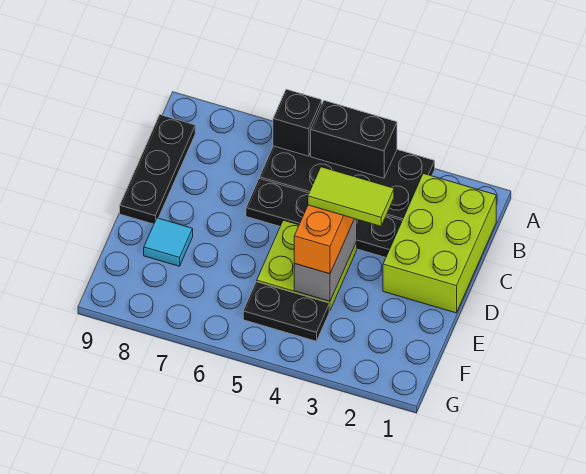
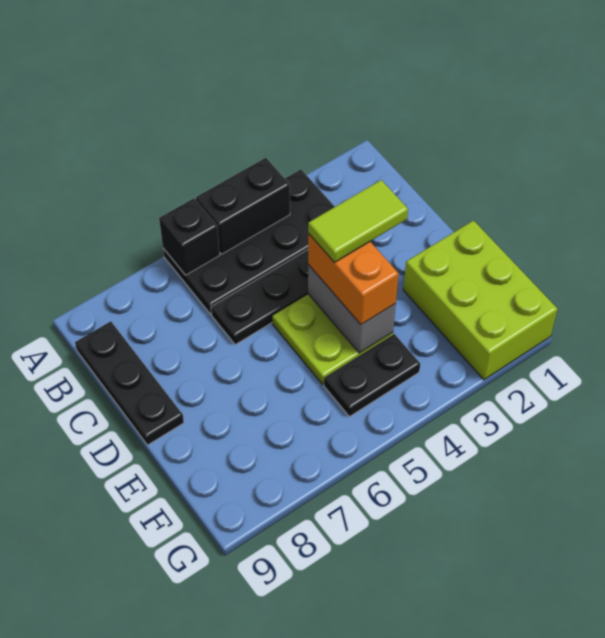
lime brick B1:D2 level 1 -> lime brick E1:G2 level 1
cyan tile E8 level 1 -> none

